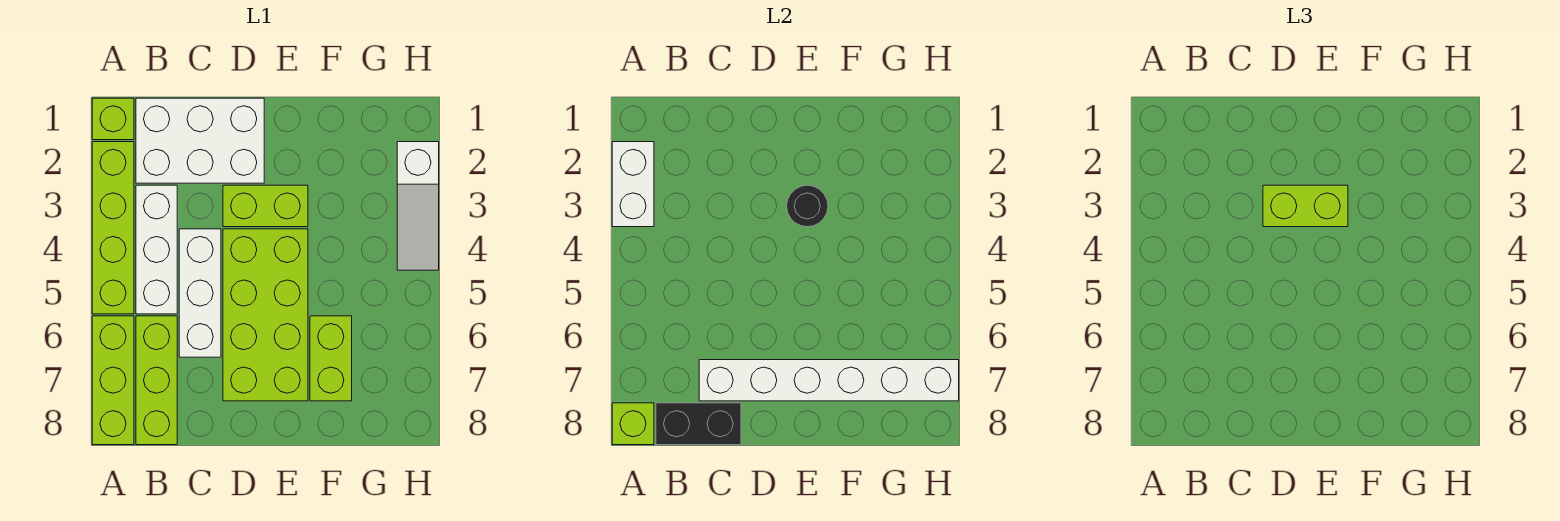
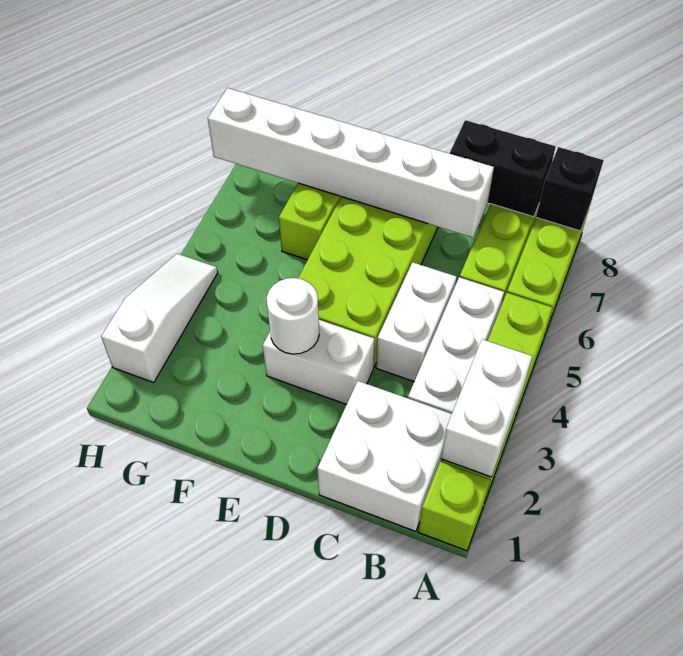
lime brick A8 level 2 -> black brick A8 level 2
white brick B1:D2 level 1 -> white brick B1:C2 level 1
white brick C4:C6 level 1 -> white brick C4:C5 level 1
lime brick D3:E3 level 1 -> white brick D3:E3 level 1
lime brick D3:E3 level 3 -> none
black round brick E3 level 2 -> white round brick E3 level 2

